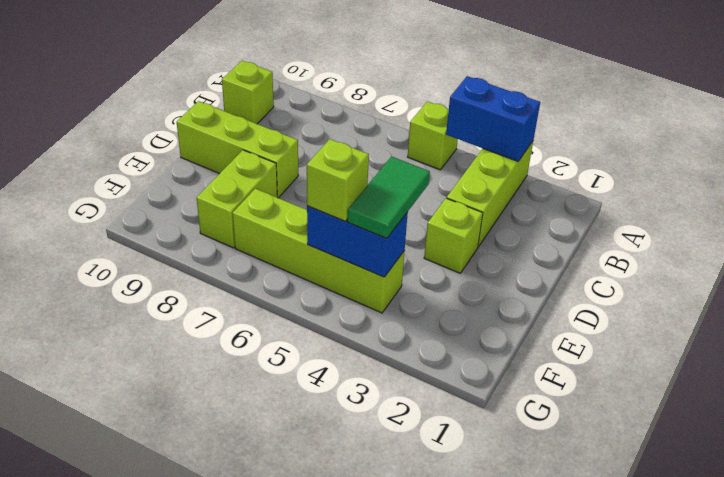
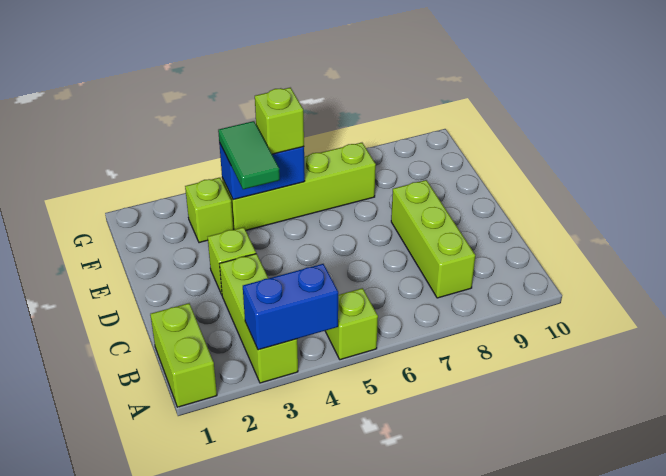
lime brick B10 level 1 -> lime brick F3 level 1
lime brick D8:D10 level 1 -> lime brick B8:D8 level 1
lime brick E8:F8 level 1 -> lime brick A1:B1 level 1

